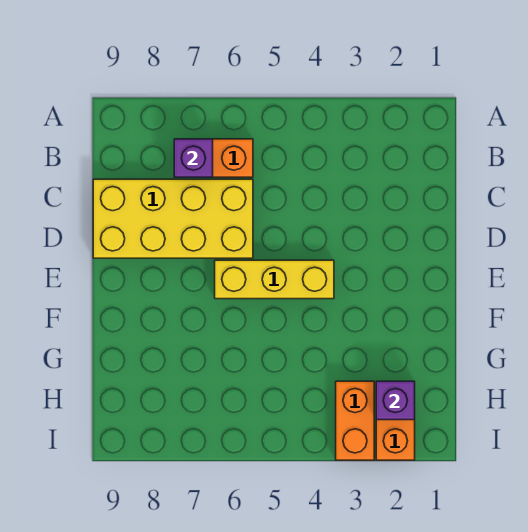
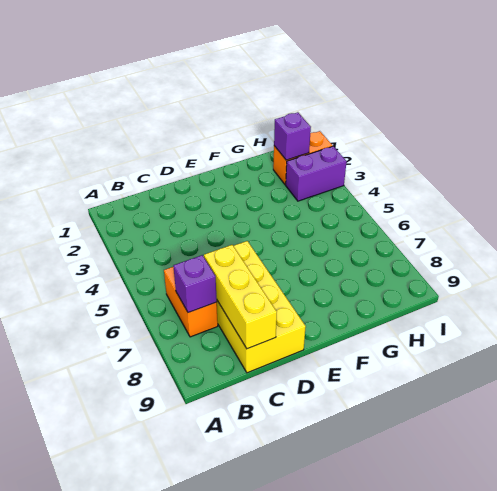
yellow brick E4:E6 level 1 -> yellow brick C7:C9 level 2
orange brick H3:I3 level 1 -> purple brick H3:I3 level 1

